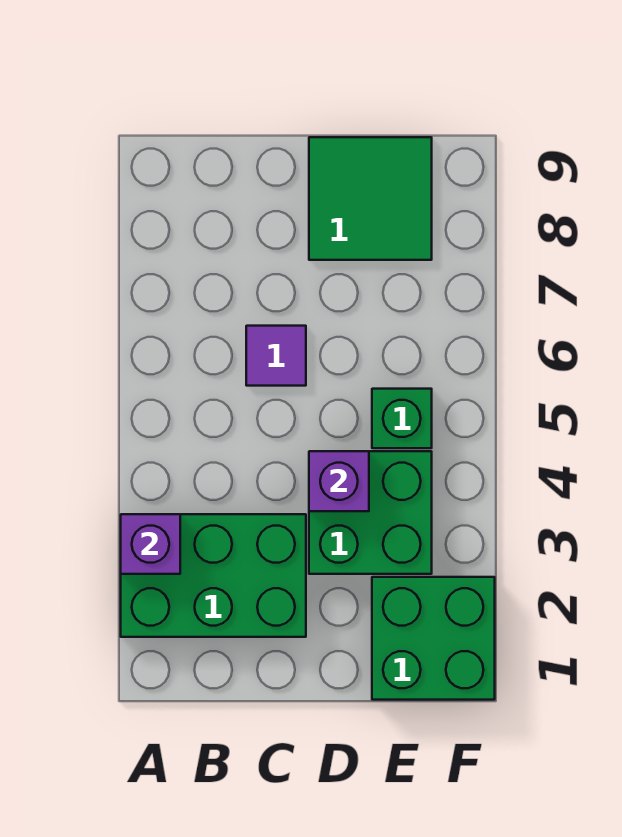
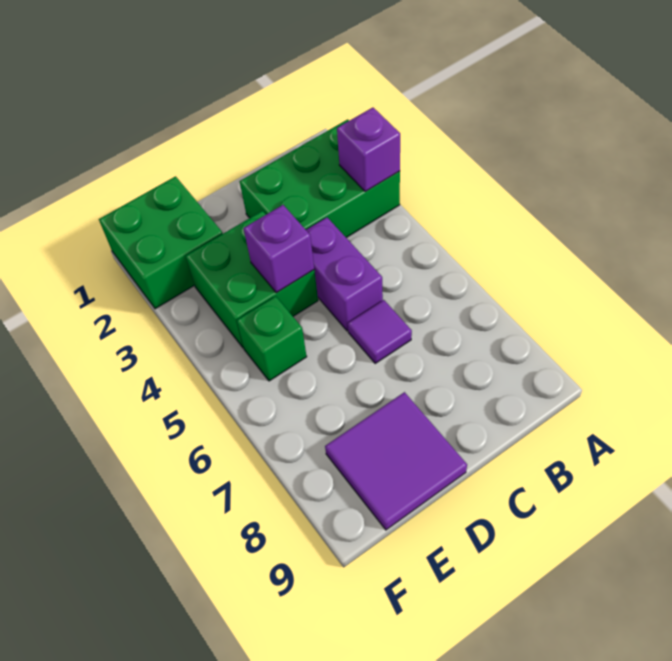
none -> purple brick C4:C5 level 1
green tile D8:E9 level 1 -> purple tile D8:E9 level 1

